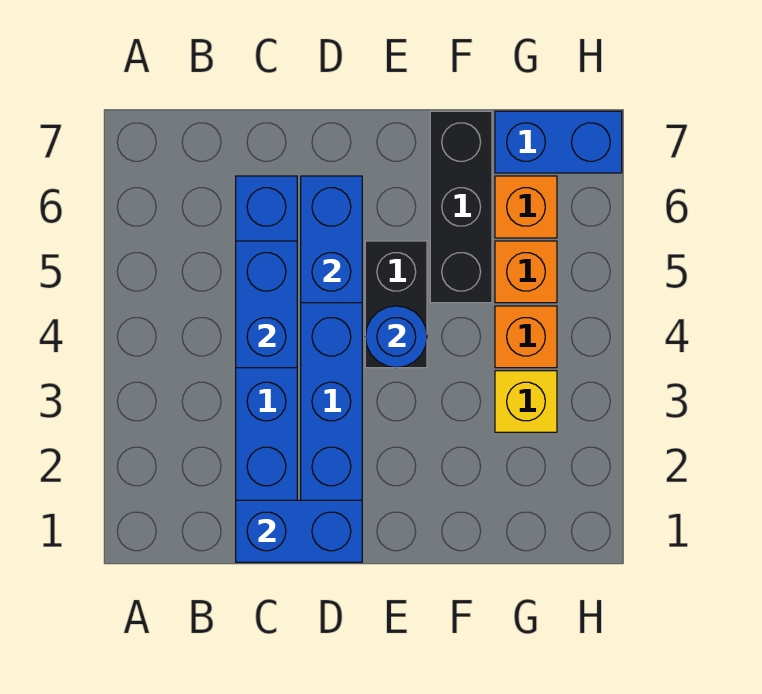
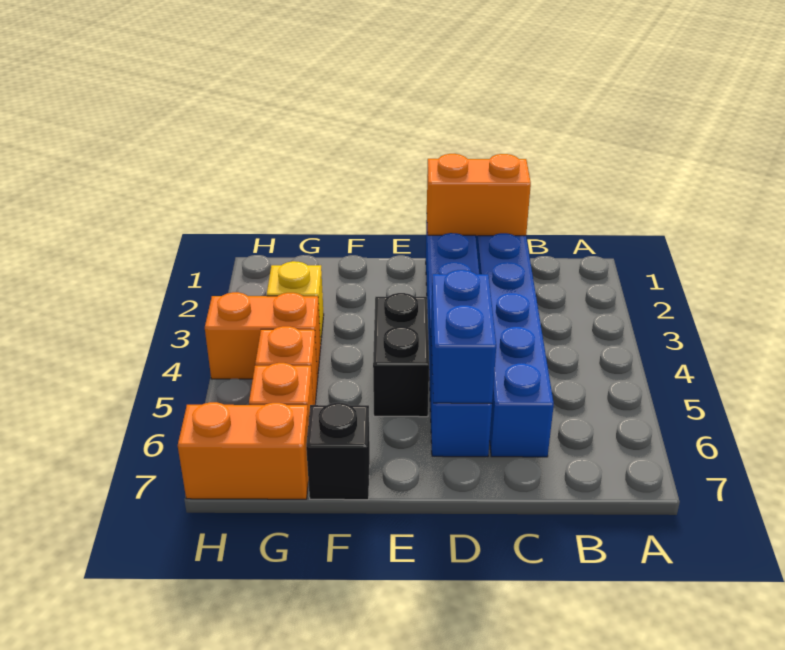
blue brick C1:D1 level 2 -> orange brick C1:D1 level 2
blue brick C4:C5 level 2 -> none
blue round brick E4 level 2 -> none
black brick F5:F7 level 1 -> black brick F7 level 1
orange brick G4 level 1 -> orange brick G4:H4 level 1
blue brick G7:H7 level 1 -> orange brick G7:H7 level 1

